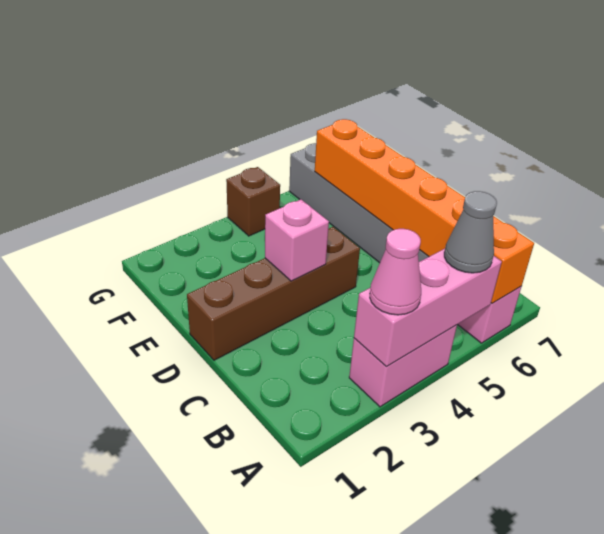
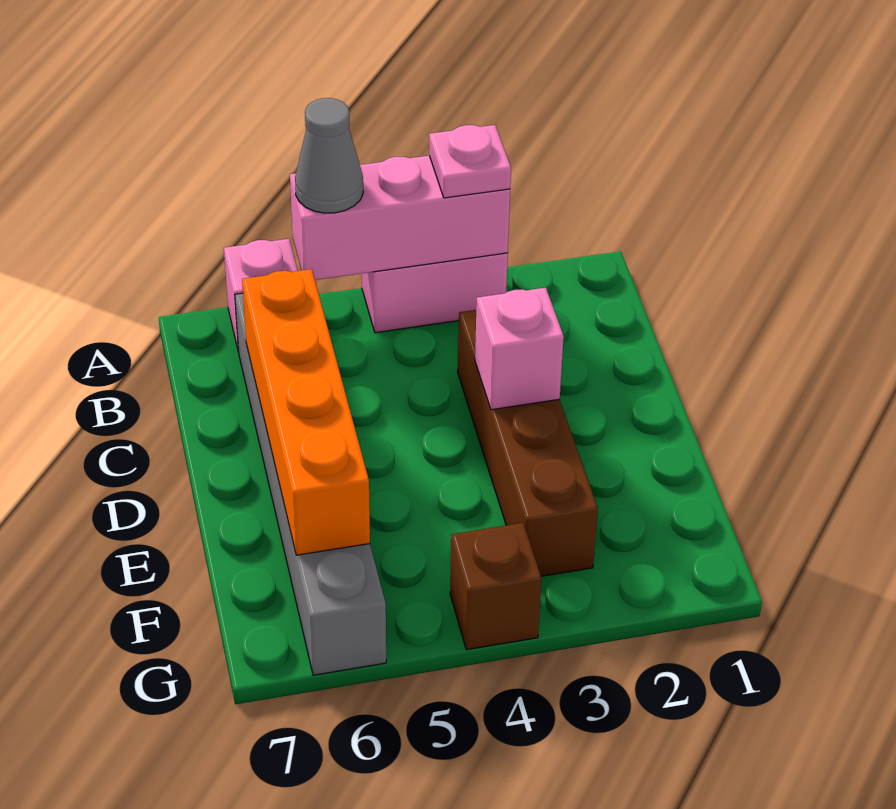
pink cone A3 level 3 -> pink plate A3 level 3
orange brick A6:F6 level 2 -> orange brick C6:F6 level 2
brown brick D1:D4 level 1 -> brown brick C3:F3 level 1

